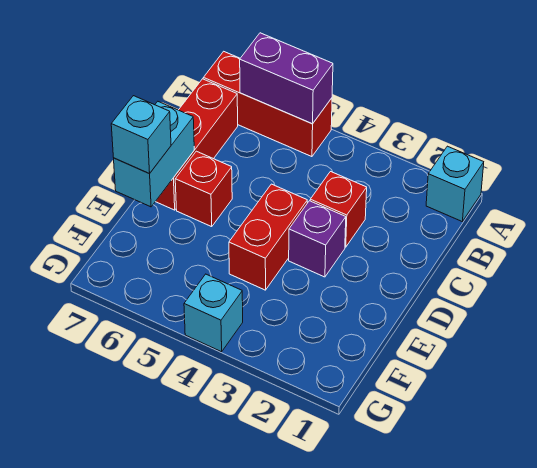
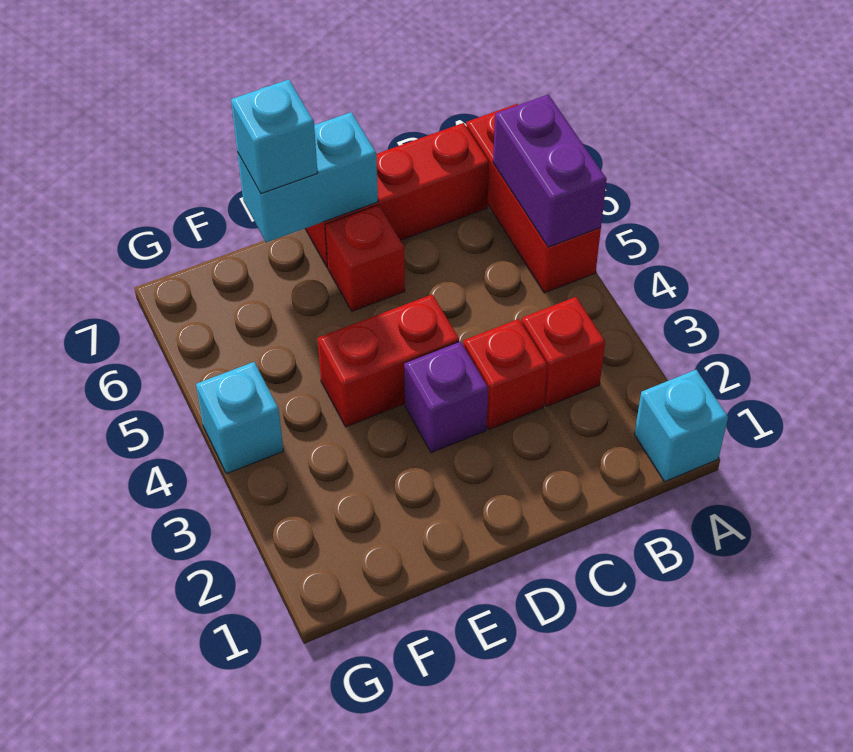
none -> red brick B3 level 1

